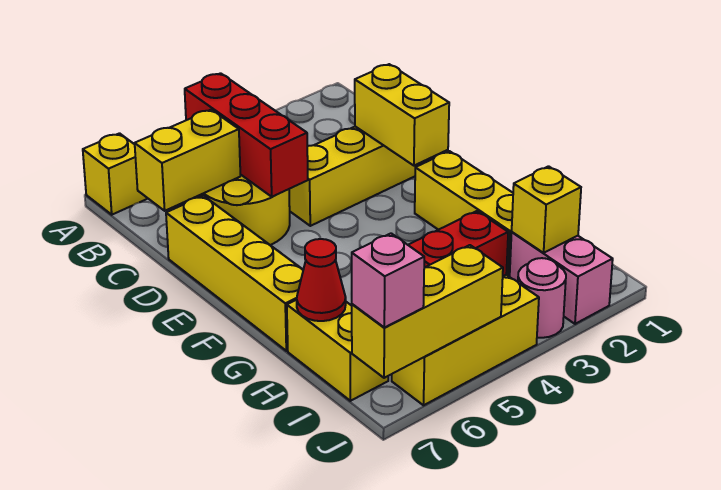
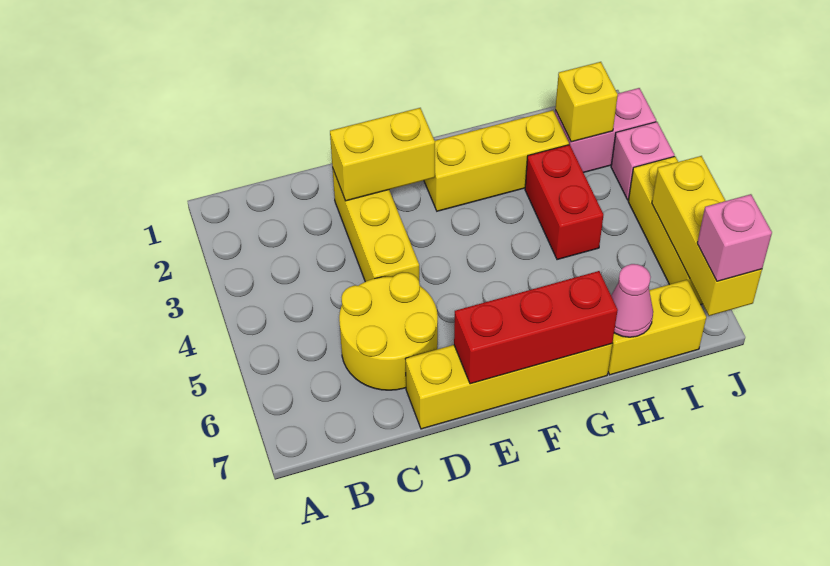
yellow brick A7 level 1 -> none
red brick B5:D5 level 2 -> red brick E7:G7 level 2
yellow brick C6:C7 level 2 -> none
red cone H7 level 2 -> pink cone H7 level 2
pink round brick J3 level 1 -> pink brick J3 level 1

